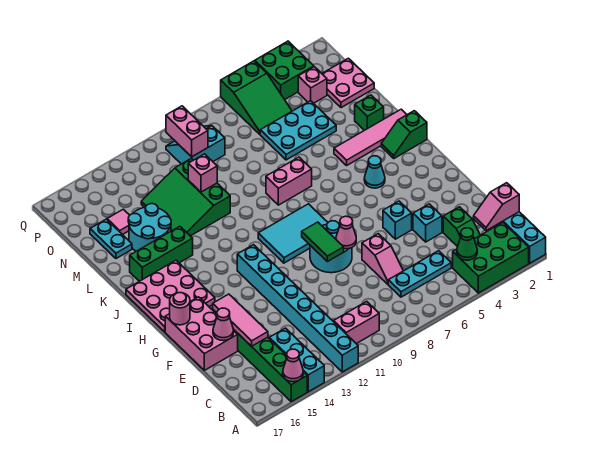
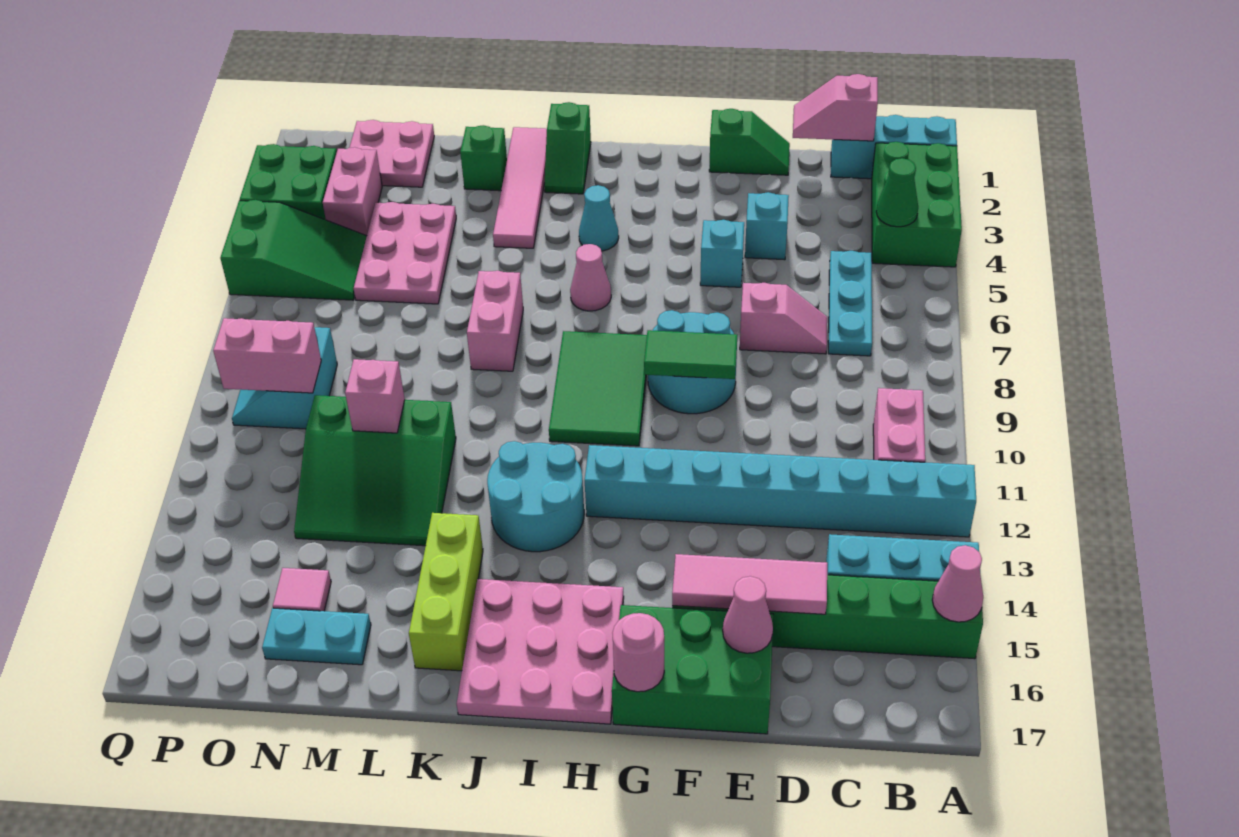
pink slope C1:C2 level 2 top 1 -> pink slope C1:D1 level 2 top C
green slope C3:D3 level 1 top D -> green slope E1:F1 level 1 top F
pink brick E16:G17 level 1 -> green brick E16:G17 level 1
pink cone F8 level 2 -> pink cone I6 level 1
cyan tile H8:I10 level 1 -> green tile H8:I10 level 1
green brick K14:K16 level 1 -> lime brick K14:K16 level 1
cyan round brick L14:M15 level 1 -> cyan round brick I12:J13 level 1
cyan plate M4:N6 level 1 -> pink plate M4:N6 level 1
pink brick O3 level 1 -> pink brick O3:O4 level 1

